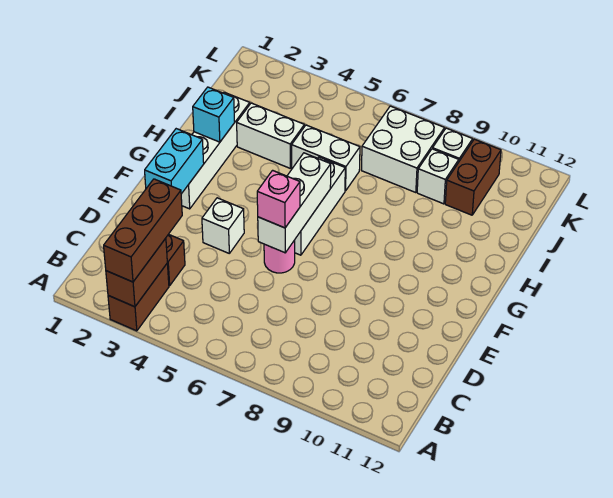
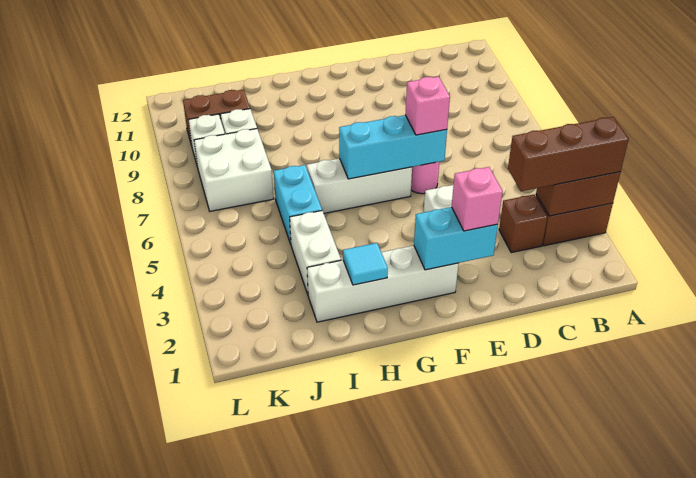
none -> pink brick E2 level 3
white brick E6:G6 level 2 -> cyan brick E6:G6 level 2
cyan brick H2 level 2 -> cyan tile H2 level 2
white brick I5:I6 level 1 -> cyan brick I5:I6 level 1

